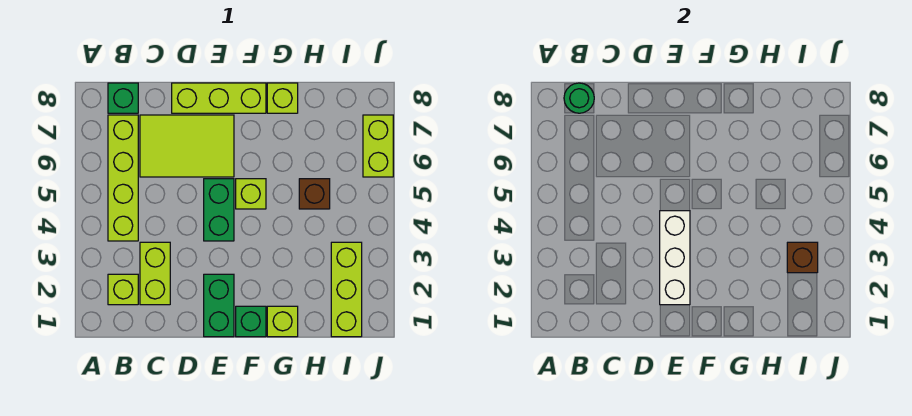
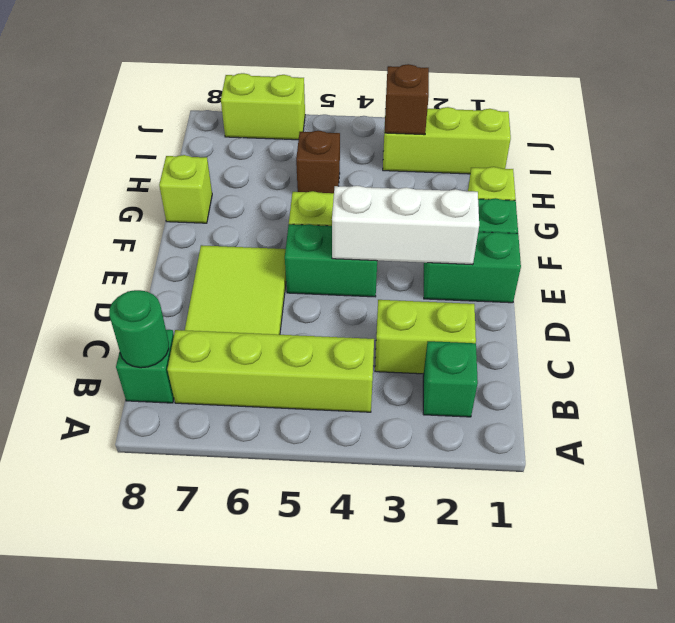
lime brick B2 level 1 -> green brick B2 level 1
lime brick D8:F8 level 1 -> none

